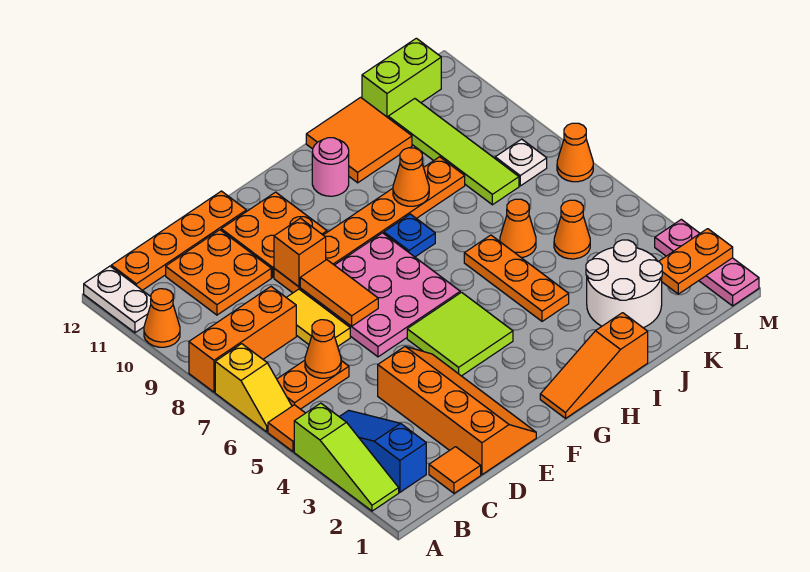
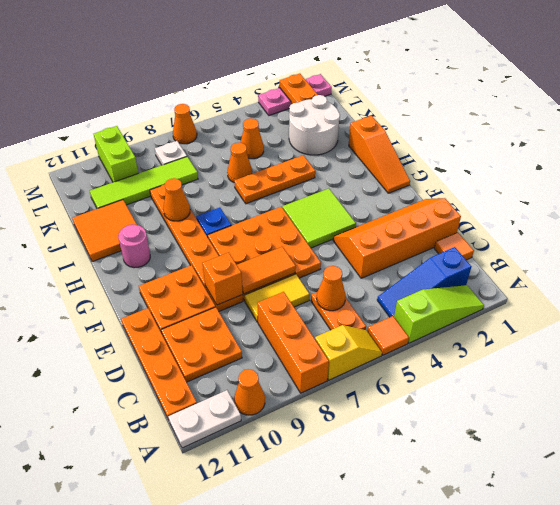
pink plate E6:G8 level 1 -> orange plate E6:G8 level 1
lime brick K12:L12 level 1 -> lime brick L10:M10 level 1

